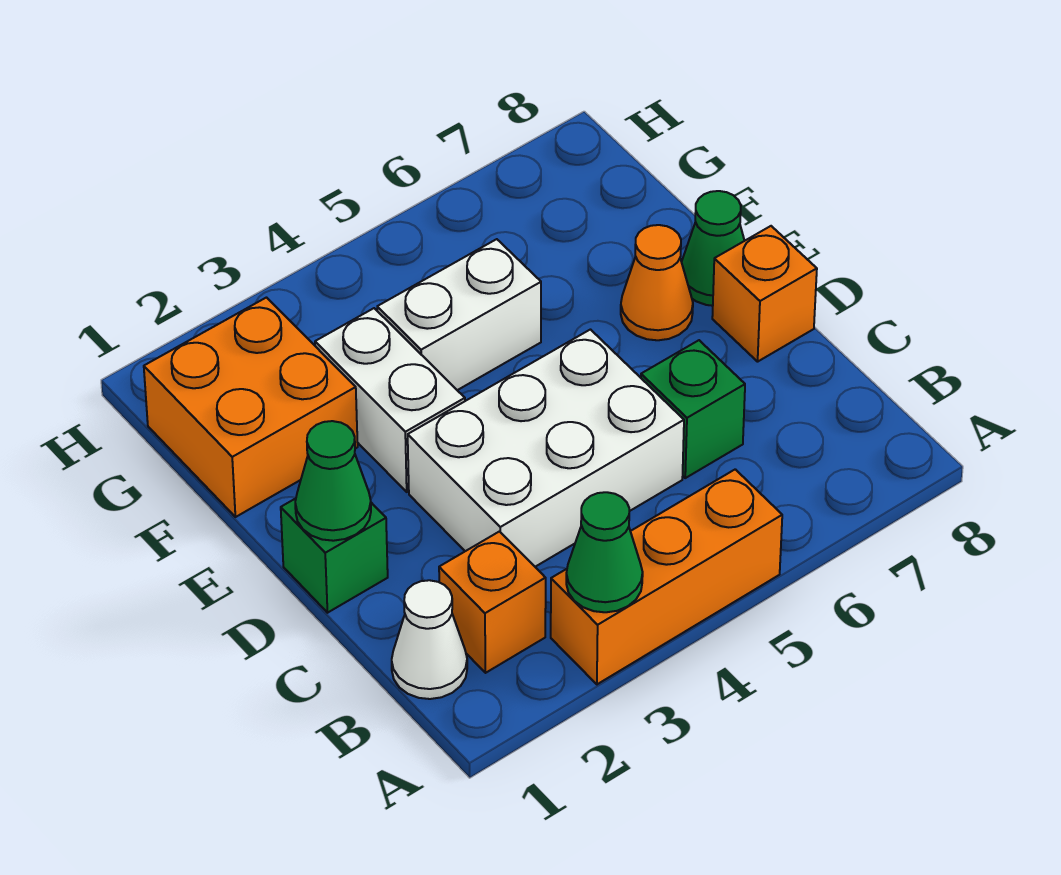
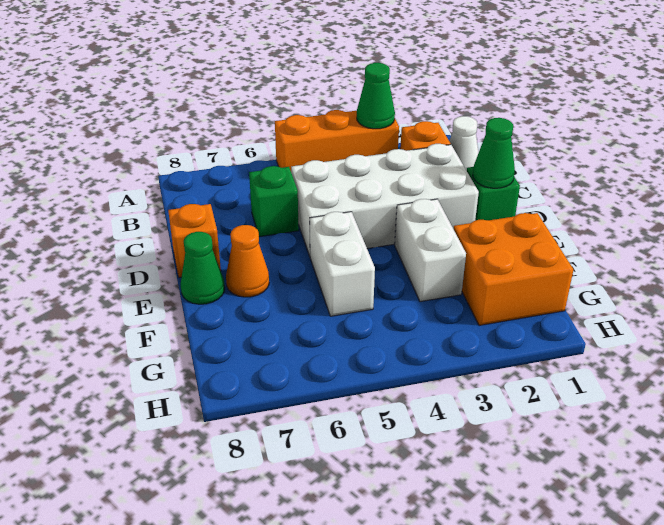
white brick C3:D5 level 1 -> white brick C2:D5 level 1
white brick F4:F5 level 1 -> white brick E5:F5 level 1

